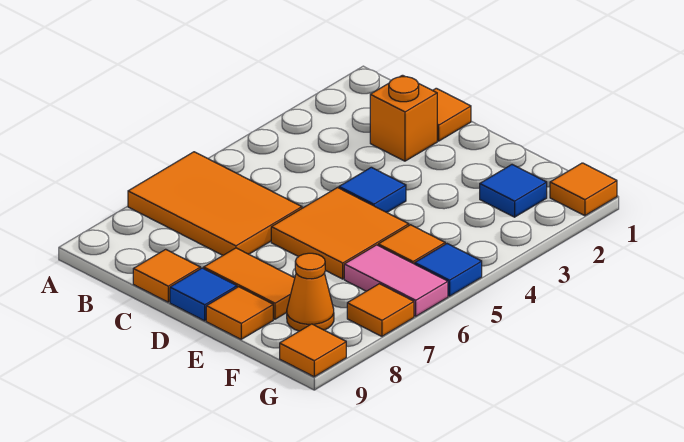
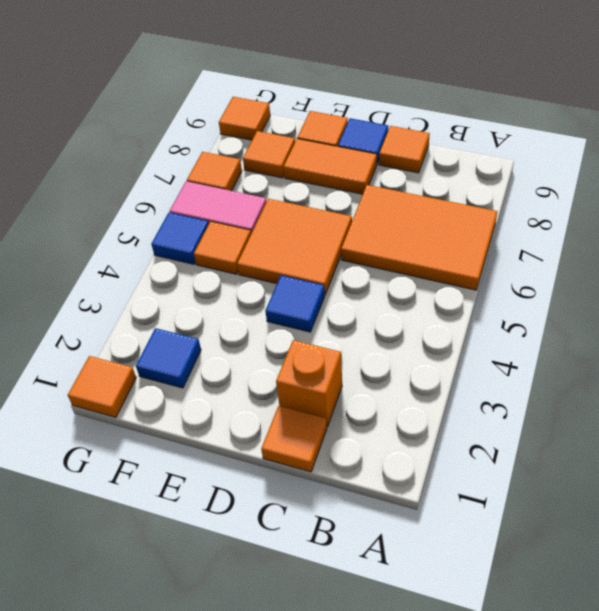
orange cone F8 level 1 -> orange tile F8 level 1

